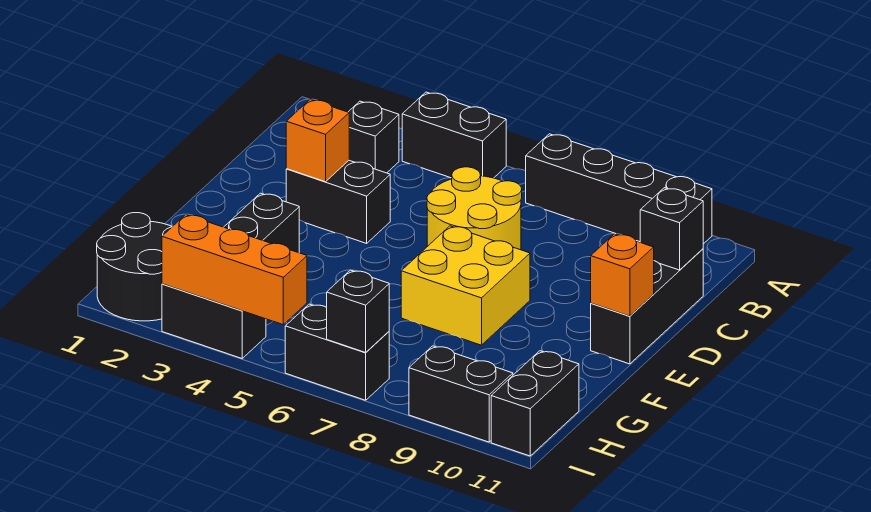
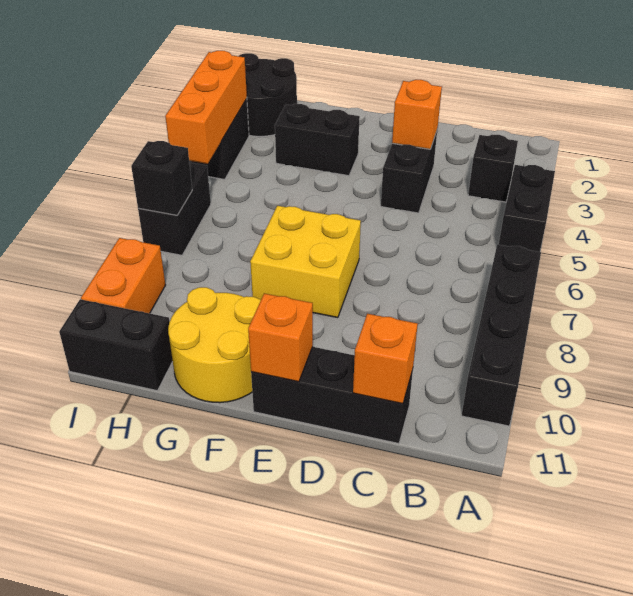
yellow round brick C6:D7 level 1 -> yellow round brick F10:G11 level 1
black brick C11 level 2 -> orange brick C11 level 2
black brick I9:I10 level 1 -> orange brick I9:I10 level 1

